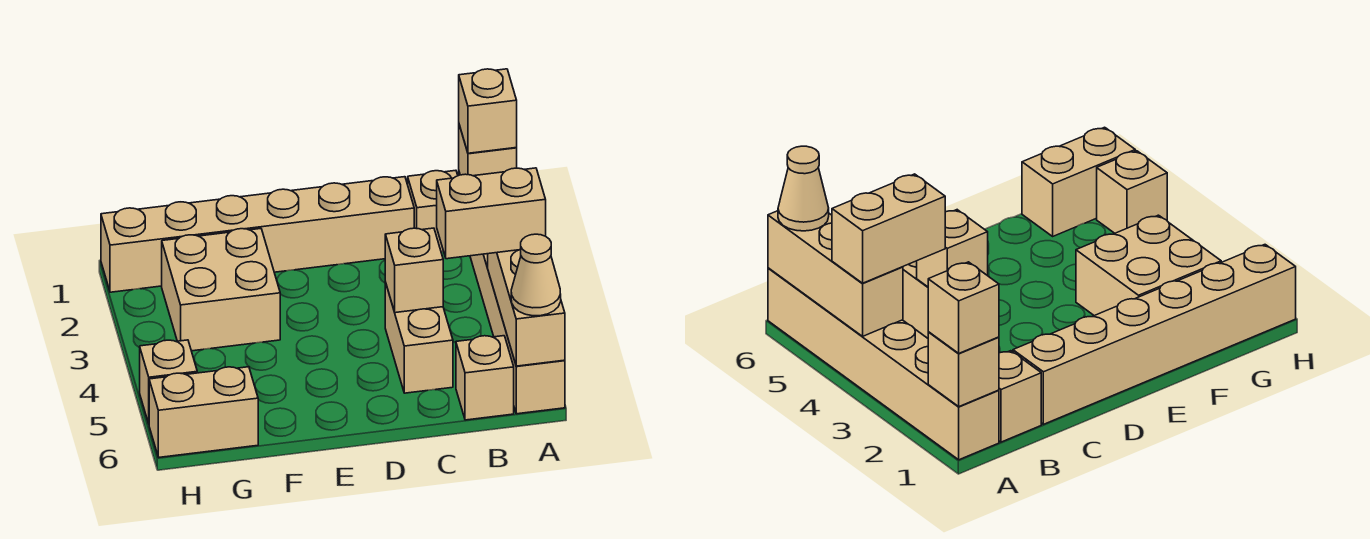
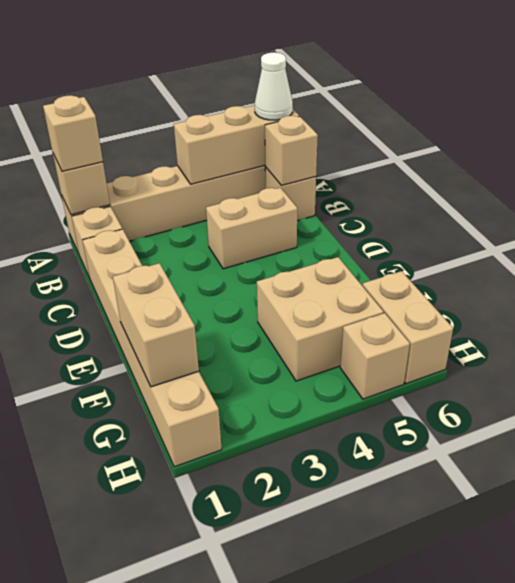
tan brick A4:B4 level 3 -> tan brick F1:G1 level 2
tan cone A6 level 3 -> white cone A6 level 3
tan brick C4 level 2 -> tan brick B6 level 2
tan brick F2:G3 level 1 -> tan brick F4:G5 level 1

